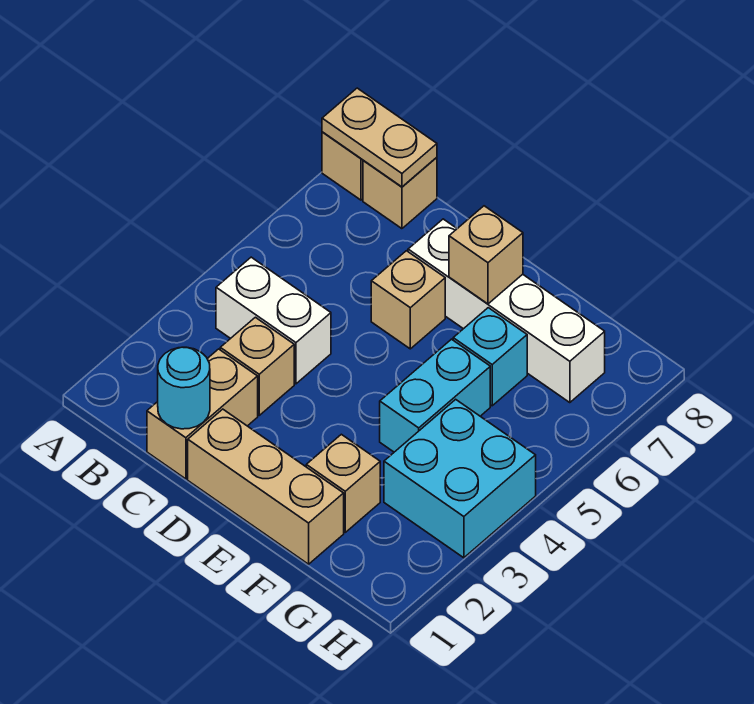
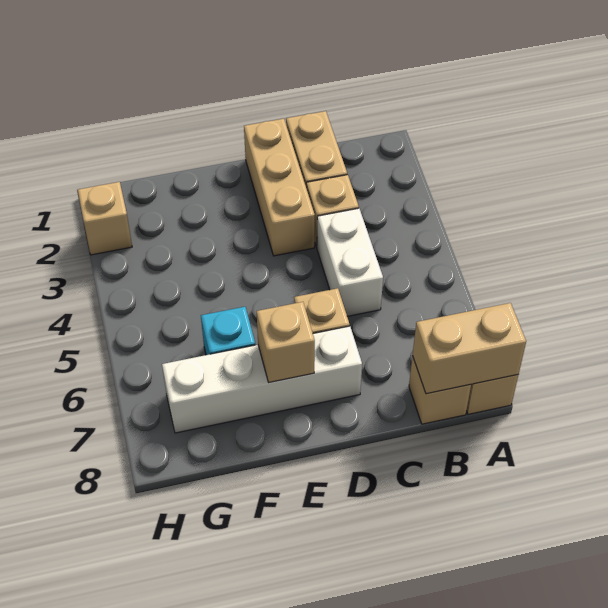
tan plate A8:B8 level 2 -> tan brick A8:B8 level 2
white brick B4:C4 level 1 -> white brick C4:C5 level 1
cyan round brick C1 level 2 -> none
tan brick D1:F1 level 1 -> tan brick D1:D3 level 1
tan brick F2 level 1 -> tan brick H2 level 1
cyan brick F4:F5 level 1 -> none
cyan brick G3:H4 level 1 -> none

